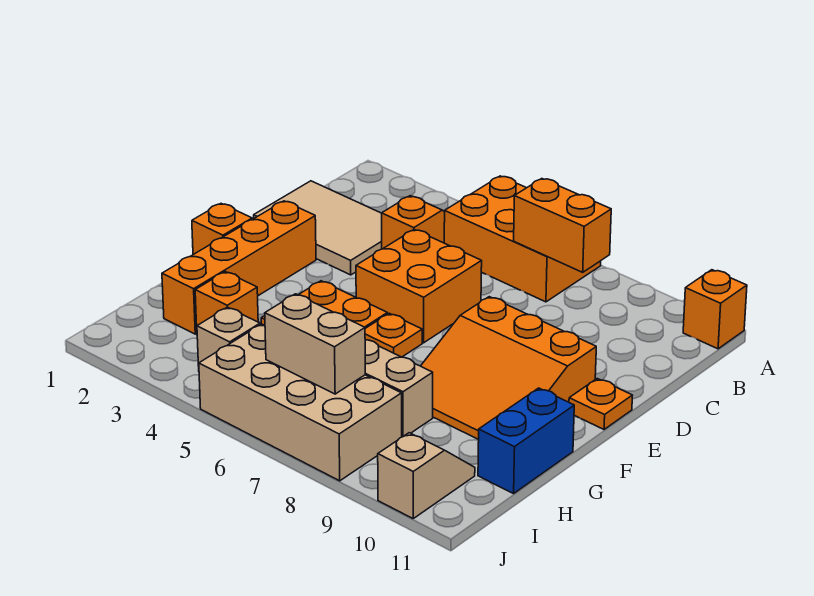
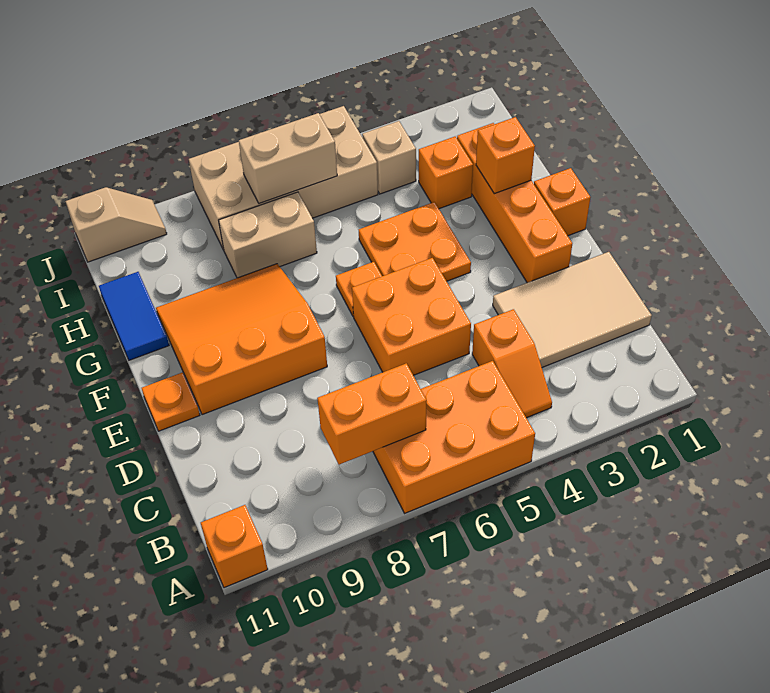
none -> orange brick G2 level 2
blue brick G11:H11 level 1 -> blue tile G11:H11 level 1
tan slope I10:J10 level 1 top J -> tan slope J10:J11 level 1 top 11

